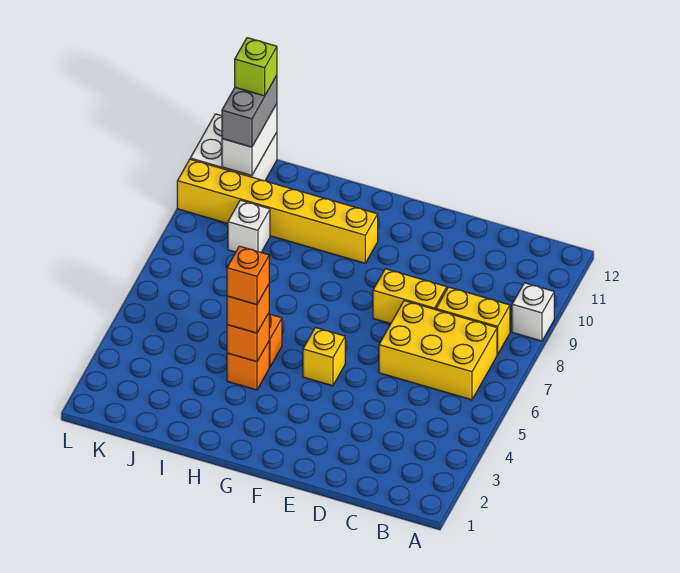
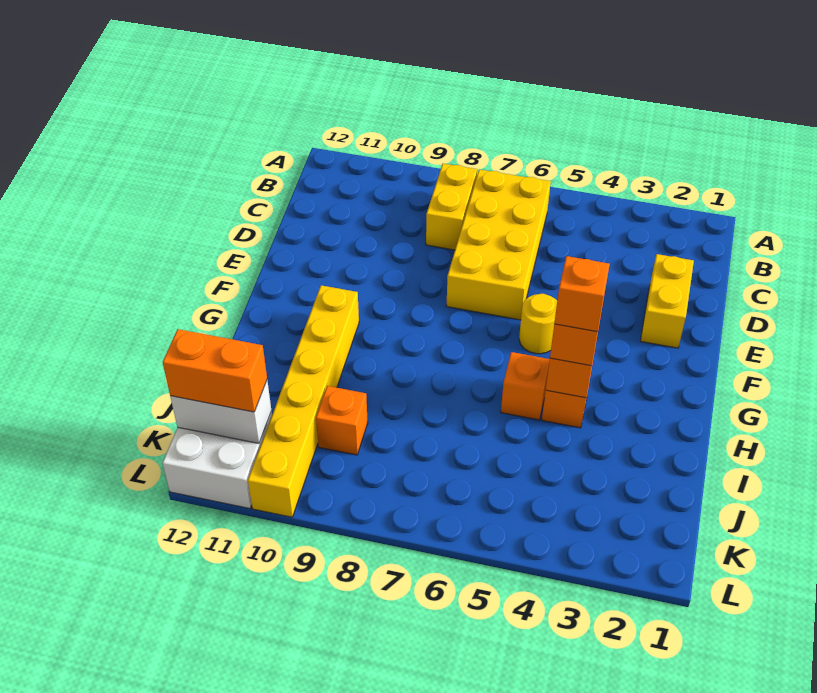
white brick A9 level 1 -> none
yellow brick B6:D7 level 1 -> yellow brick B6:E7 level 1
yellow brick D8:E8 level 1 -> yellow brick D2:E2 level 1
yellow brick F5 level 1 -> yellow round brick F5 level 1
white brick J9 level 1 -> orange brick J9 level 1
grey brick K11:K12 level 3 -> orange brick K11:K12 level 3
lime brick K12 level 4 -> none

